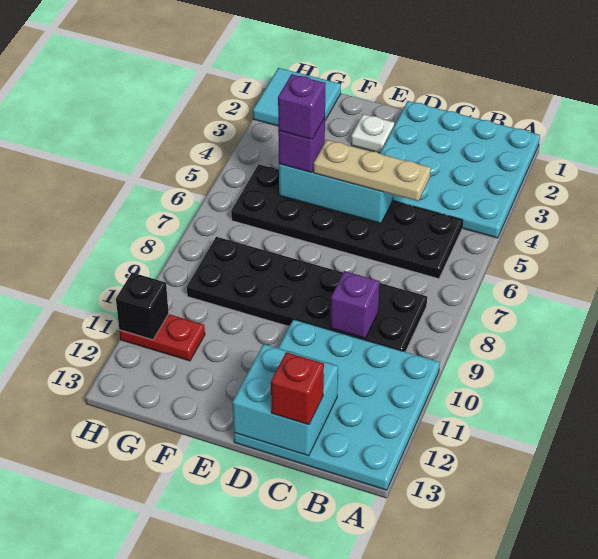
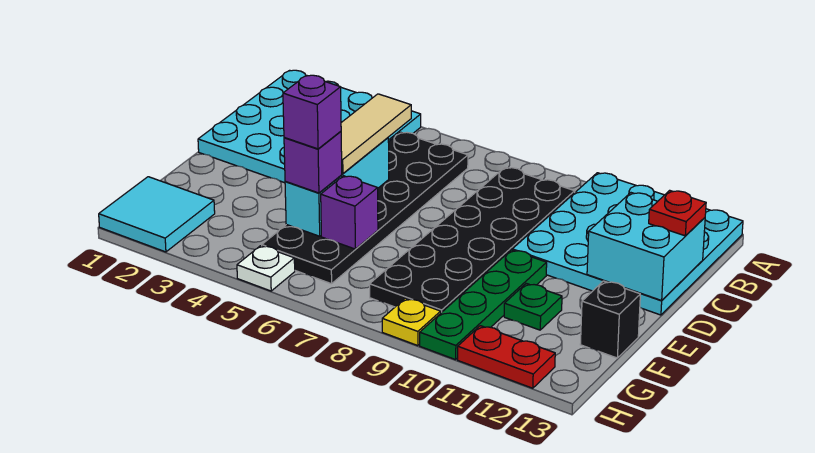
tan plate C5:E5 level 3 -> tan tile C5:E5 level 3
purple brick C9 level 2 -> purple brick F6 level 2
red brick C13 level 3 -> red plate C13 level 3
white plate E2 level 1 -> white plate H5 level 1
none -> green plate E10:H10 level 1
none -> green plate F11 level 1
red plate G11:H11 level 1 -> red plate H11:H12 level 1
none -> yellow plate H9 level 1
black brick H11 level 2 -> black brick F13 level 1

